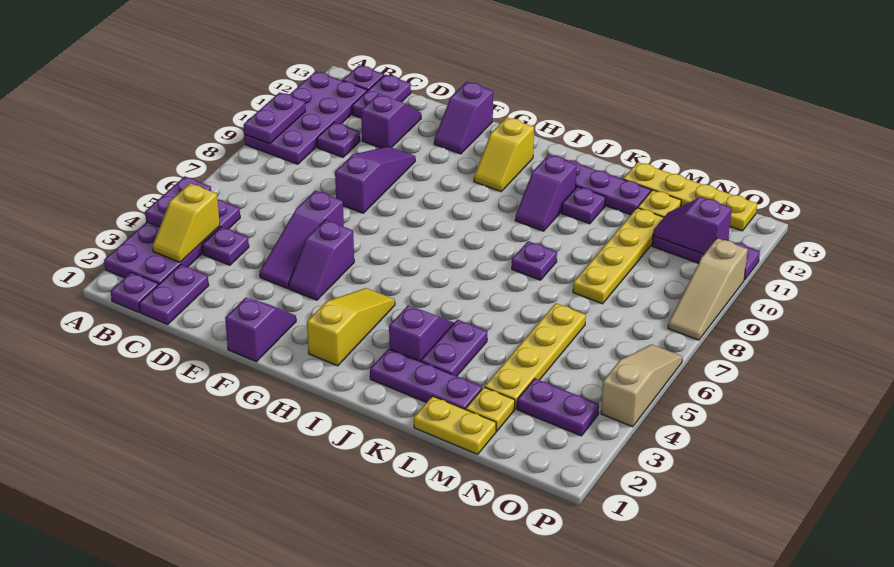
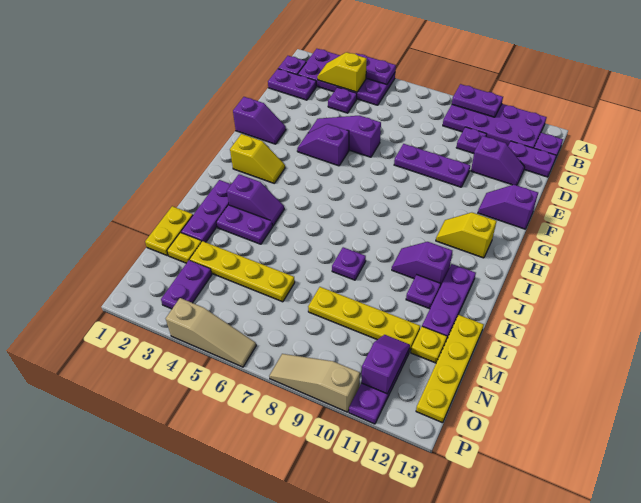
purple slope E8:E10 level 1 top 8 -> purple plate E8:E10 level 1
yellow slope H2:H4 level 1 top 2 -> yellow slope H2:H3 level 1 top 2

